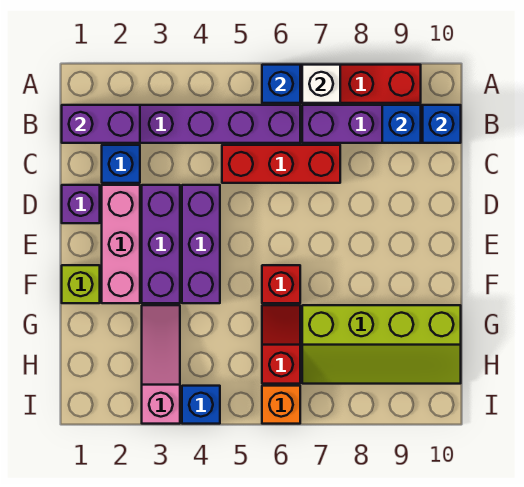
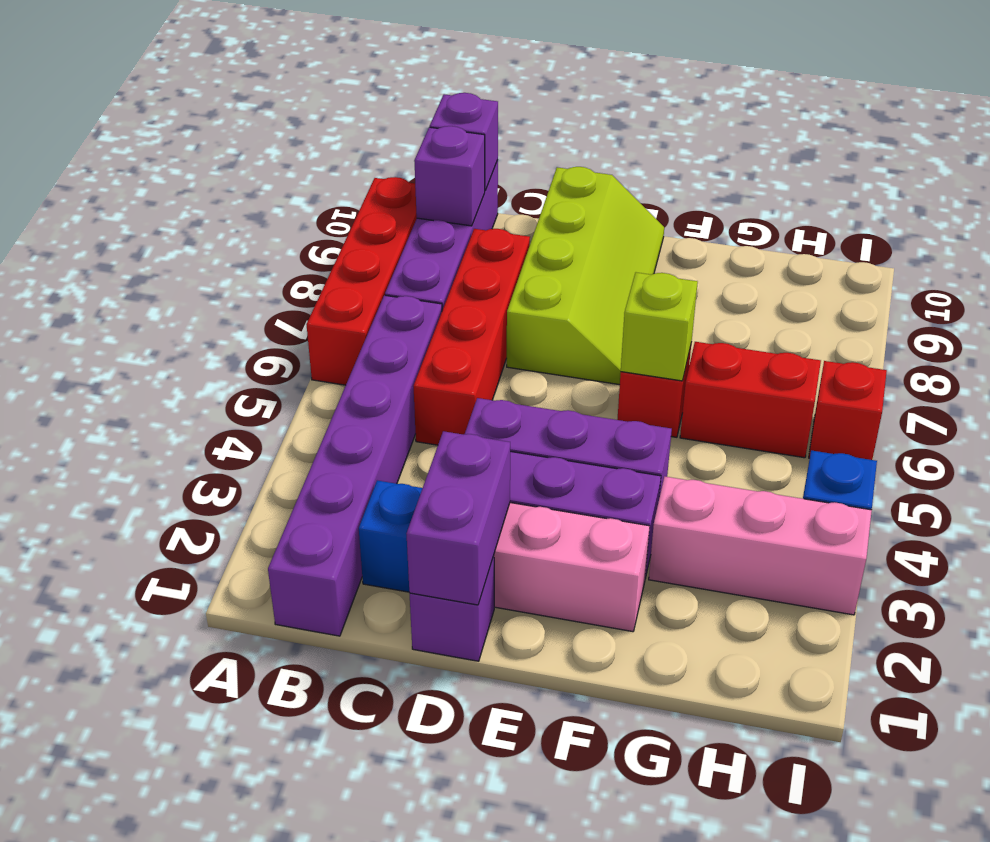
blue brick A6 level 2 -> none
white brick A7 level 2 -> none
purple brick B1:B2 level 2 -> purple brick D1:D2 level 2
blue brick B9 level 2 -> purple brick B9 level 2
blue brick B10 level 2 -> purple brick B10 level 2
red brick C5:C7 level 1 -> red brick C5:C8 level 1
lime brick F1 level 1 -> lime brick F6 level 2
pink slope G3:I3 level 1 top I -> pink brick G3:I3 level 1
red slope G6:H6 level 1 top H -> red brick G6:H6 level 1
lime slope G7:H10 level 1 top G -> lime slope D7:E10 level 1 top D
orange brick I6 level 1 -> red brick I6 level 1

